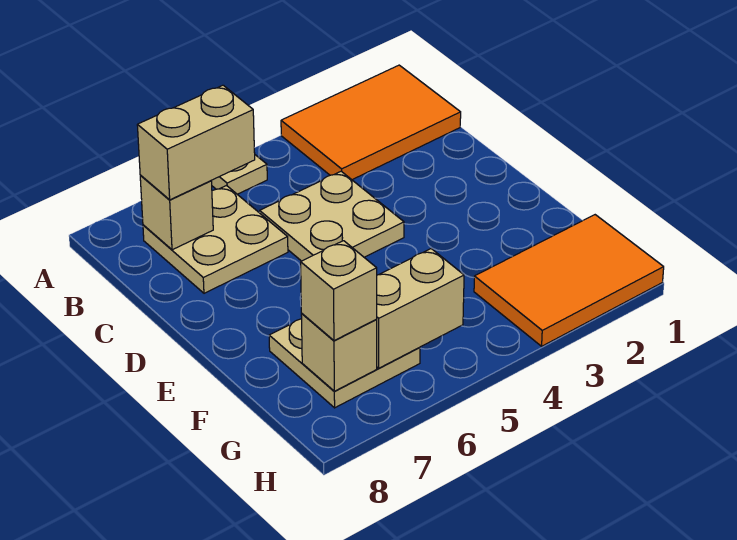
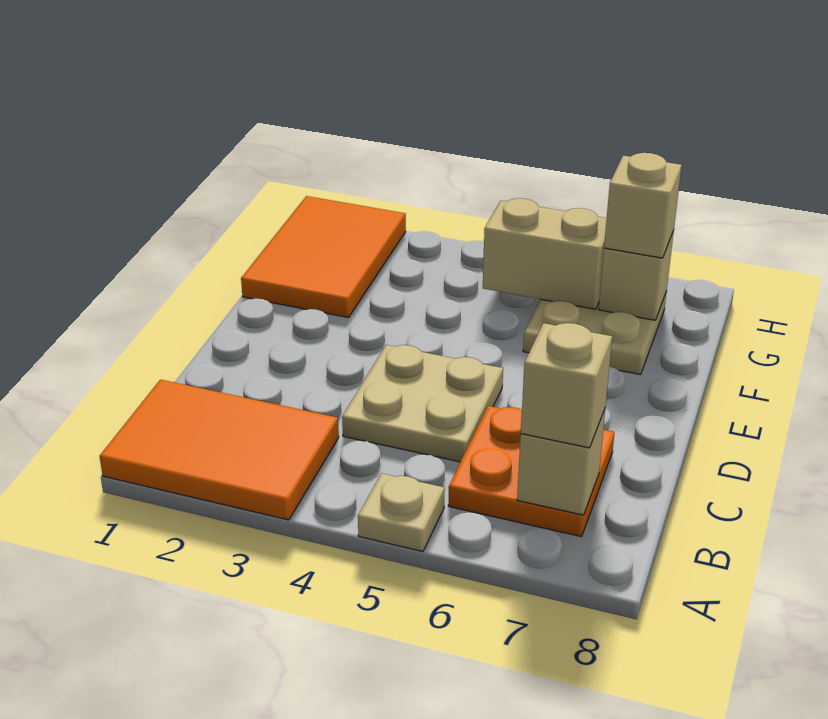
tan plate B6:C7 level 1 -> orange plate B6:C7 level 1
tan brick B6:B7 level 3 -> tan brick B7 level 3
orange tile G1:H3 level 1 -> orange tile F1:H2 level 1

